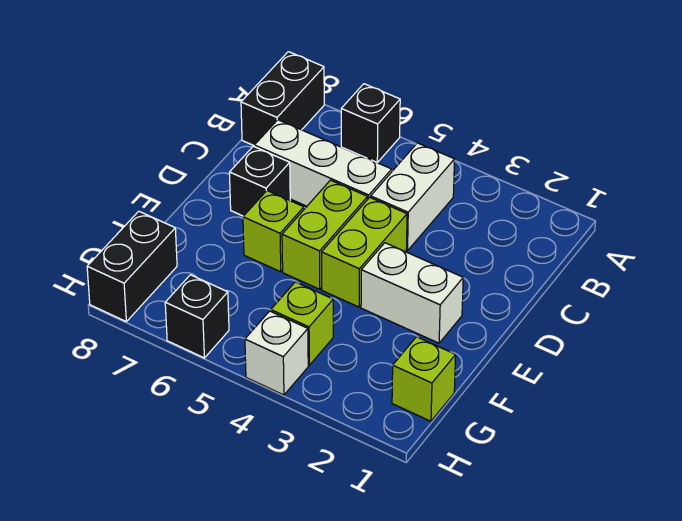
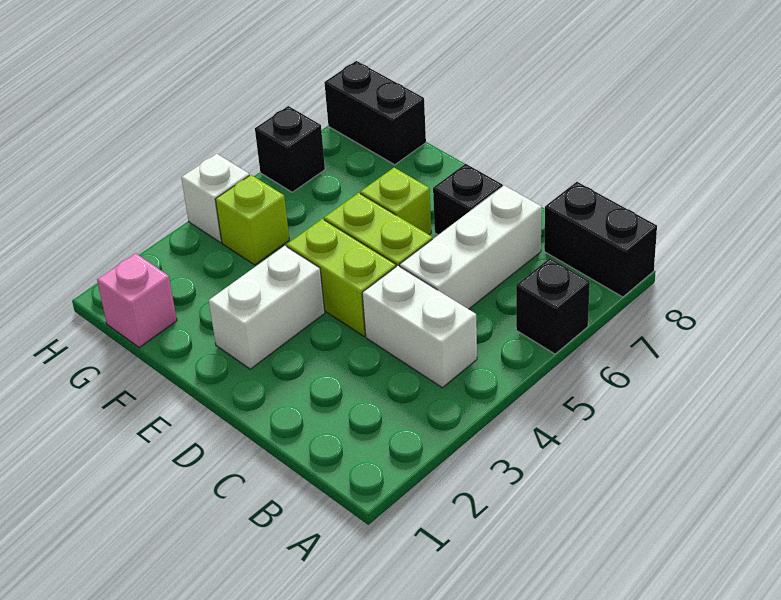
lime brick G1 level 1 -> pink brick G1 level 1

